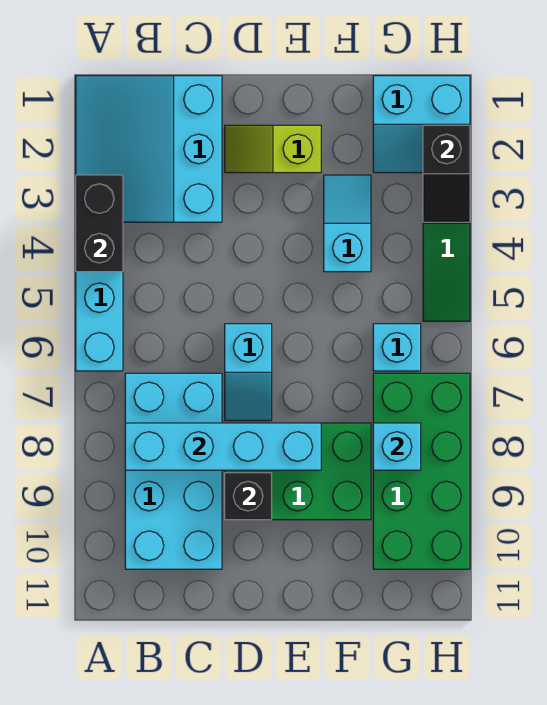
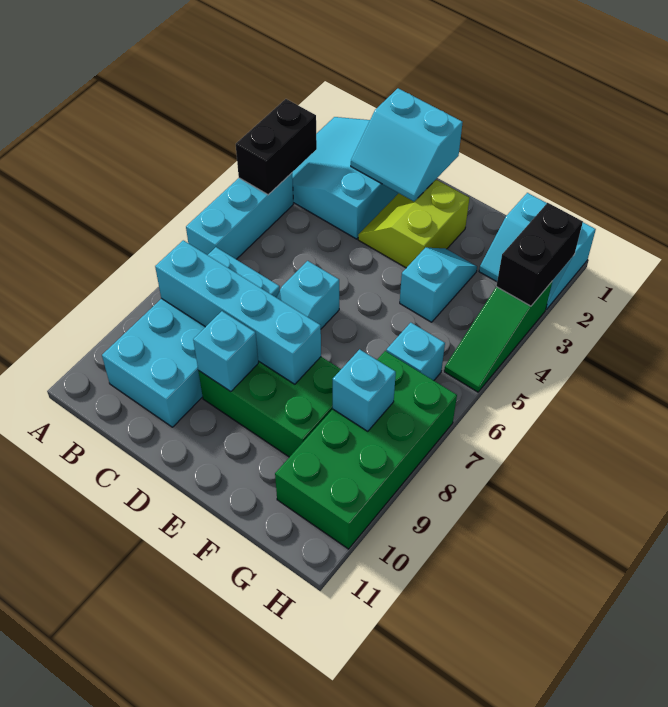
none -> cyan slope C1:D2 level 2 top 1
lime slope D2:E2 level 1 top E -> lime slope D2:E3 level 1 top E
black brick D9 level 2 -> cyan brick D9 level 2
black slope H2:H3 level 2 top 2 -> black brick H2:H3 level 2

